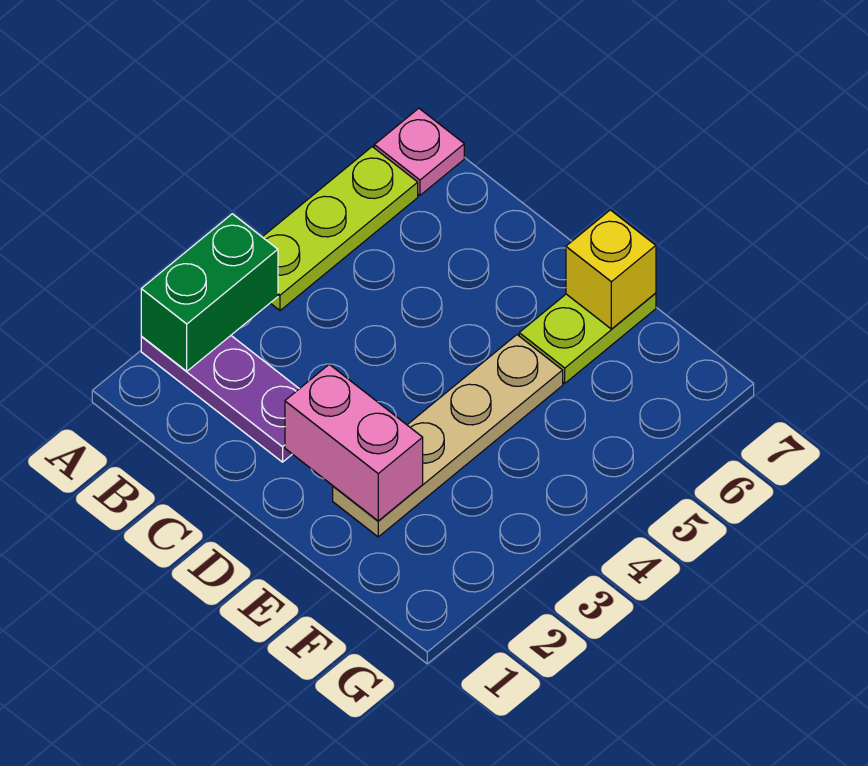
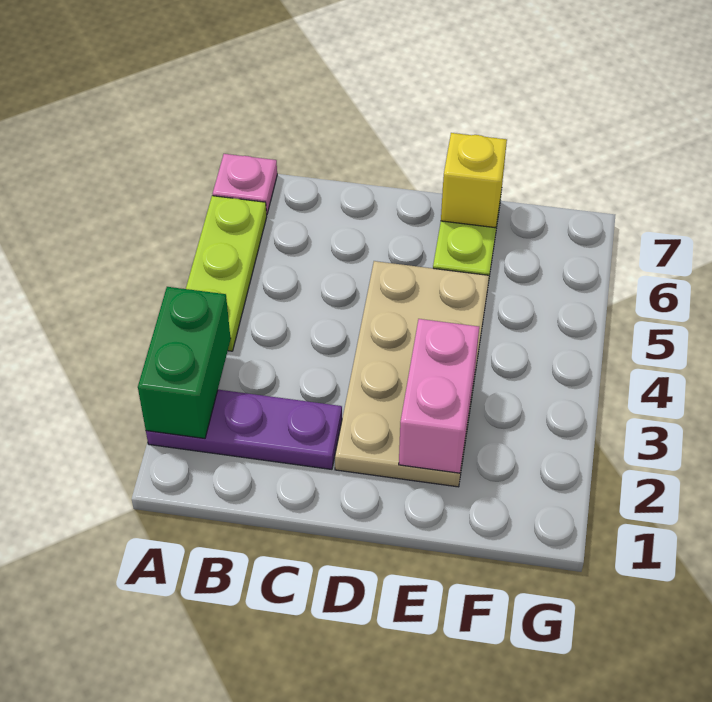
pink brick D2:E2 level 2 -> pink brick E2:E3 level 2
tan plate E2:E5 level 1 -> tan plate D2:E5 level 1

